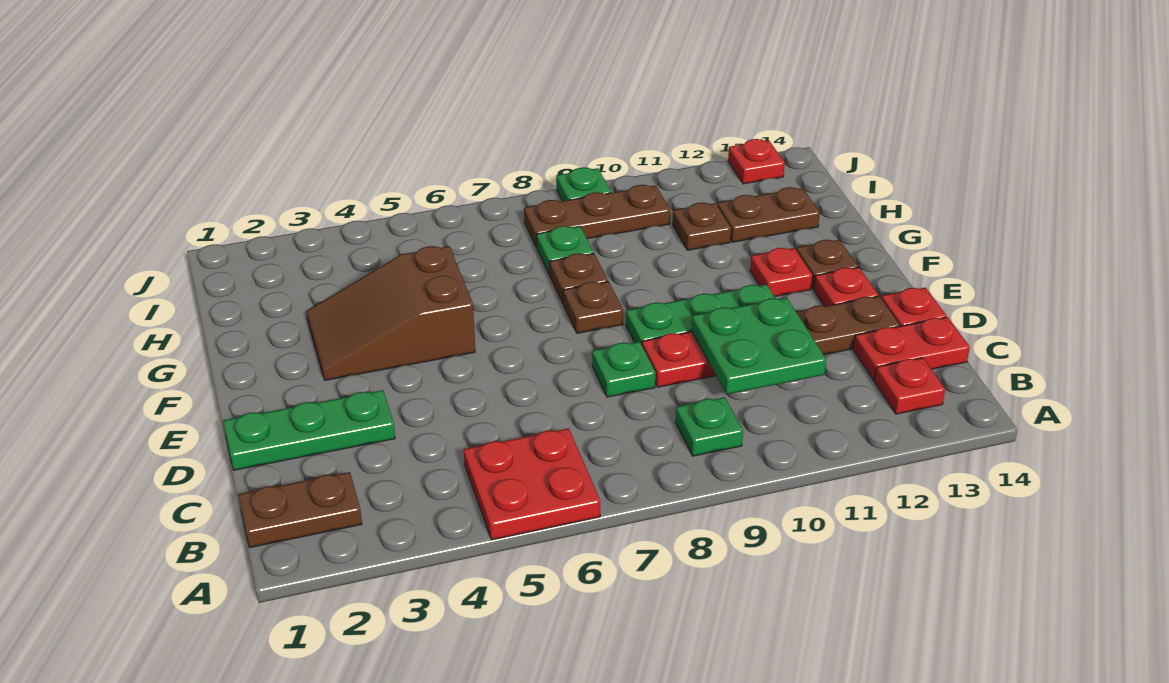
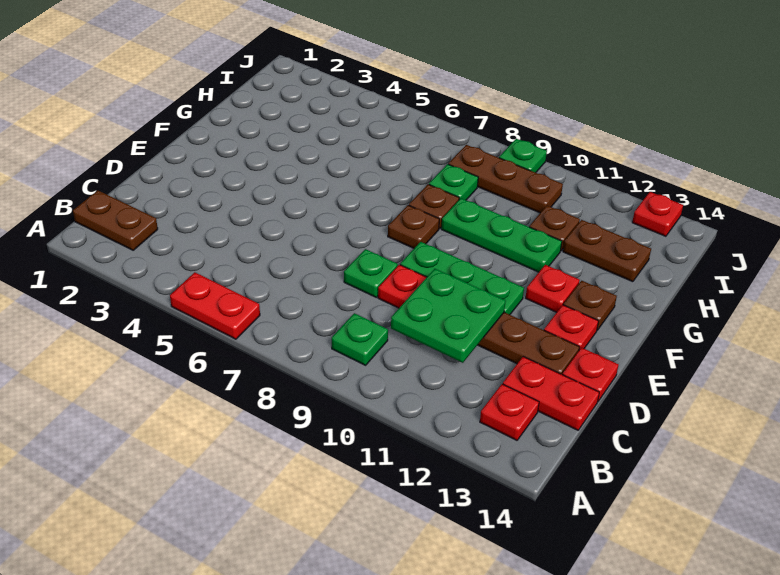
red plate A5:B6 level 1 -> red plate A5:A6 level 1
green plate D1:D3 level 1 -> green plate G9:G11 level 1
brown slope F3:G5 level 1 top 5 -> none

